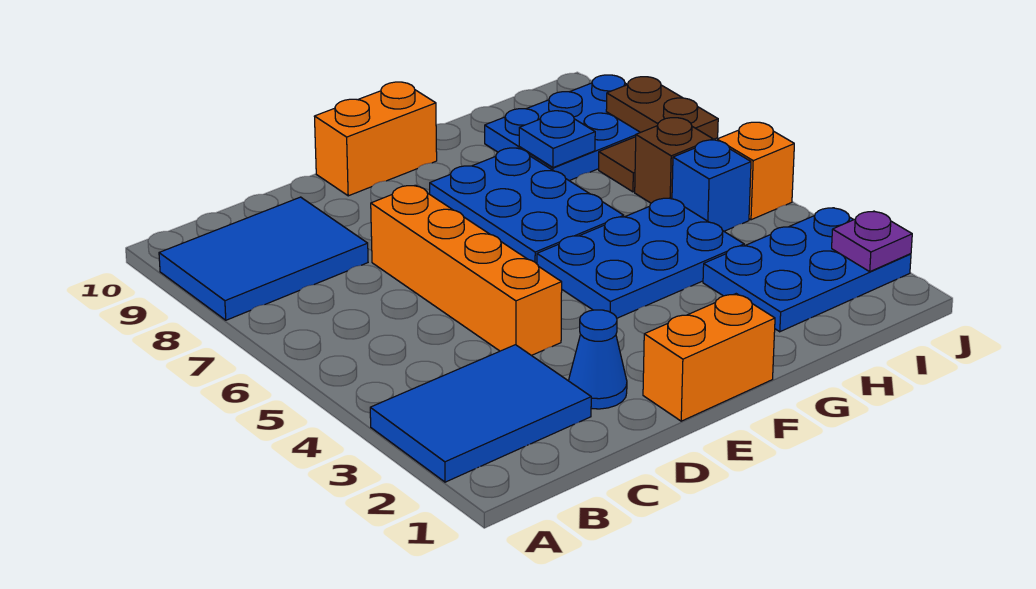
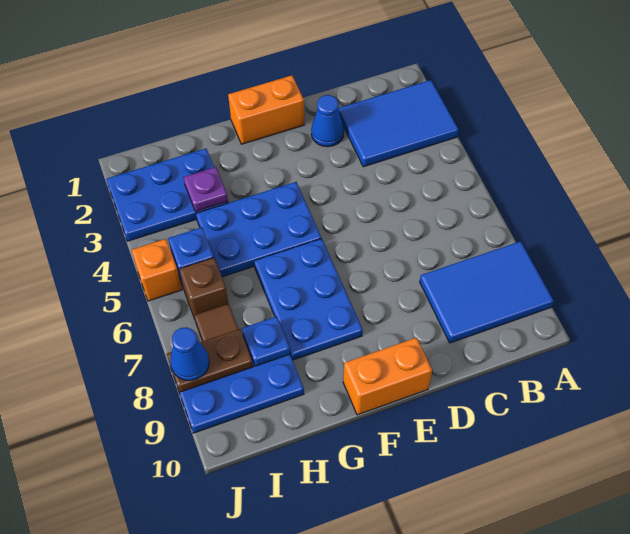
orange brick D4:D7 level 1 -> none
purple plate J2 level 2 -> purple plate H3 level 2
brown plate J7:J8 level 2 -> brown plate I8:J8 level 2
none -> blue cone J8 level 3

